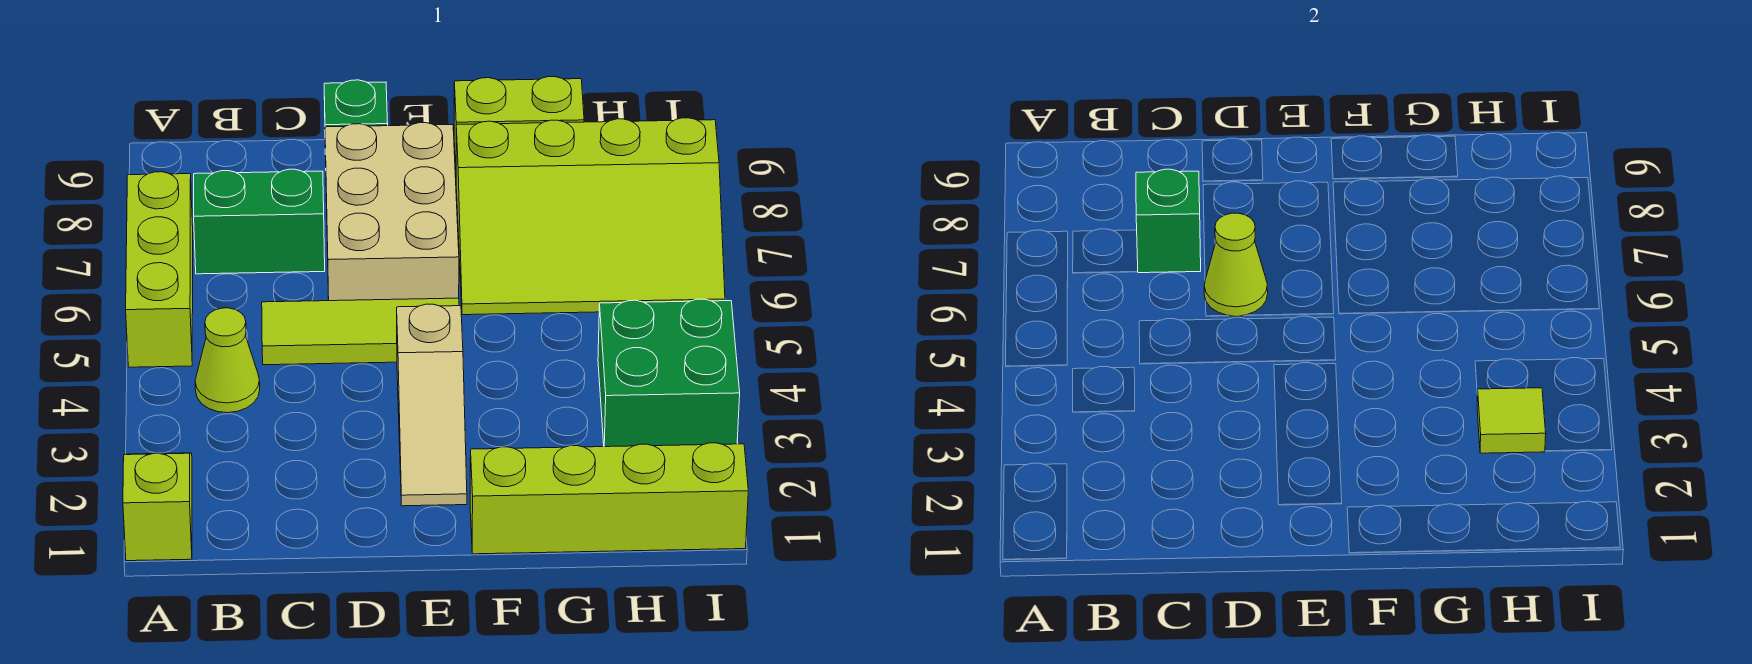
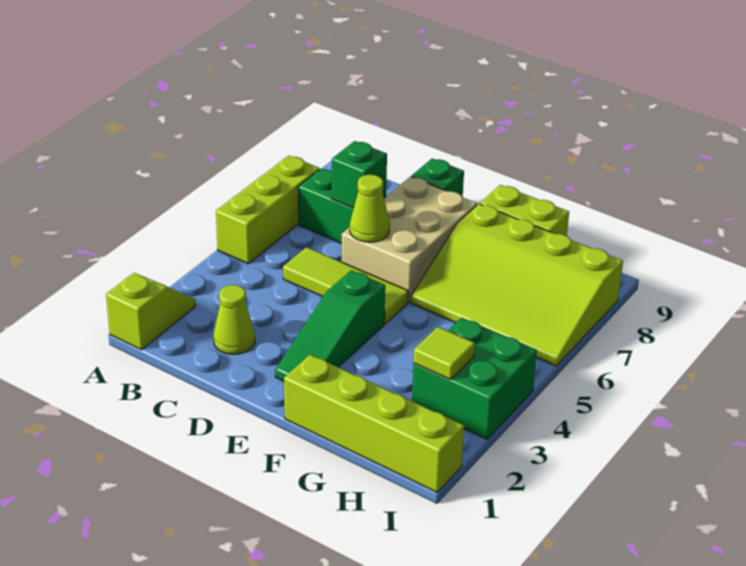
lime cone B4 level 1 -> lime cone C2 level 1
tan slope E2:E4 level 1 top 4 -> green slope E2:E4 level 1 top 4

